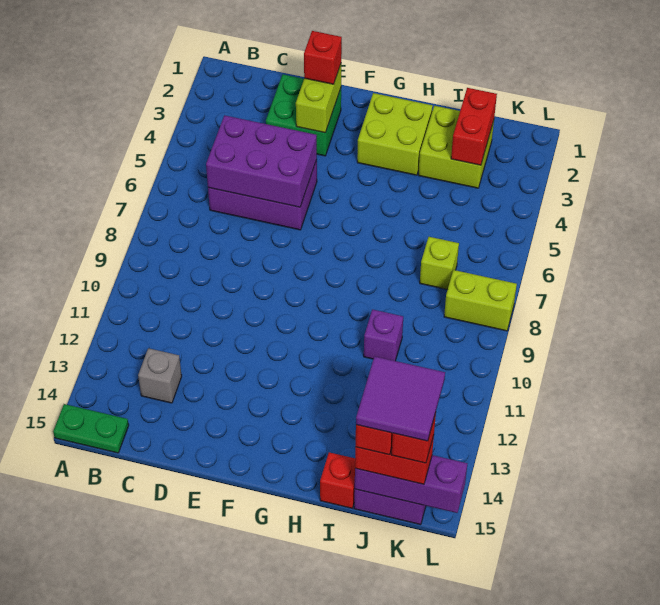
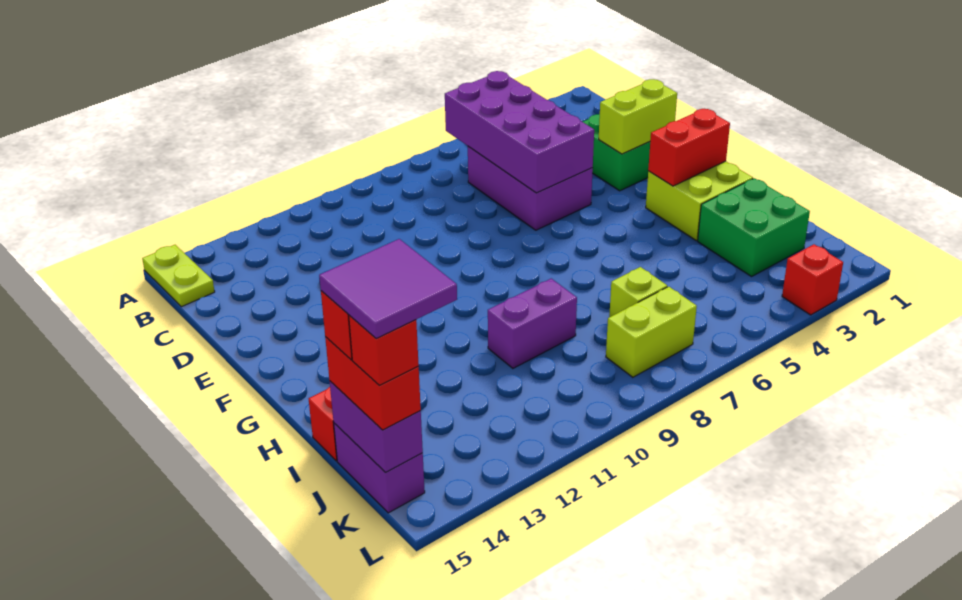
green plate A15:B15 level 1 -> lime plate A15:B15 level 1
purple brick C5:E6 level 2 -> purple brick B5:E6 level 2
grey brick C13 level 1 -> none
red brick E2 level 3 -> red brick L3 level 1
lime brick I2:J3 level 1 -> green brick I2:J3 level 1
purple brick I10 level 1 -> purple brick I9:I10 level 1
red brick J2:J3 level 2 -> red brick G2:G3 level 2
purple brick J15:L15 level 2 -> purple brick J15:K15 level 2
lime brick K8:L8 level 1 -> lime brick K7:K8 level 1

